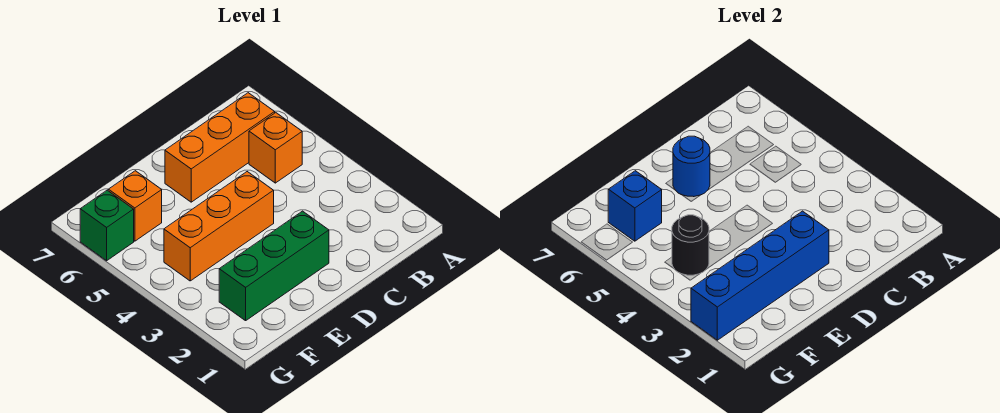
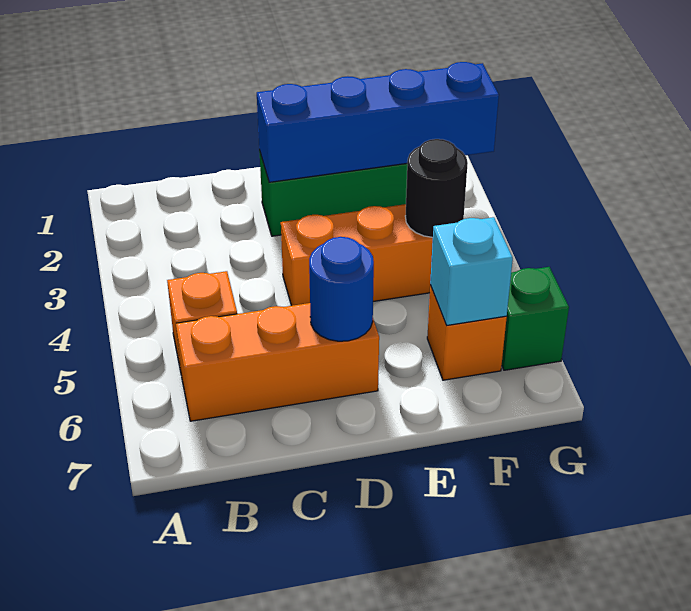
blue brick F6 level 2 -> cyan brick F6 level 2

